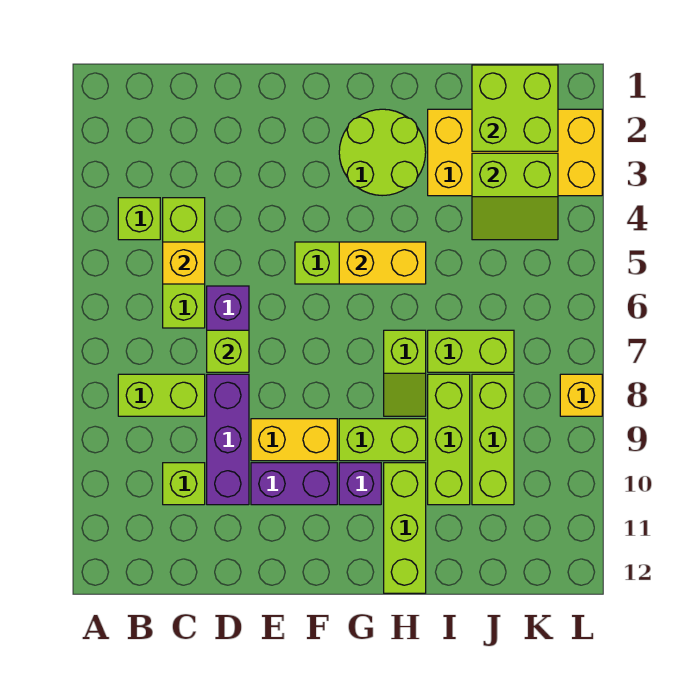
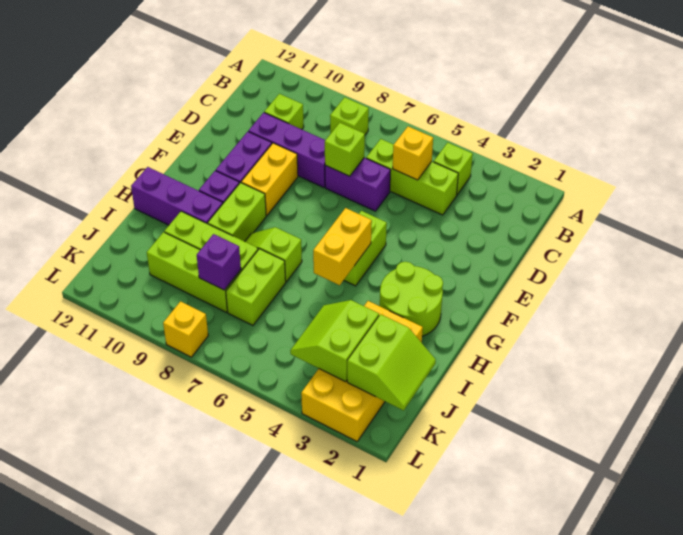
lime brick B8:C8 level 1 -> lime brick B8 level 1
lime brick H10:H12 level 1 -> purple brick H10:H12 level 1
lime brick J1:K2 level 2 -> lime slope J1:K2 level 2 top 2
none -> purple brick J8 level 2

